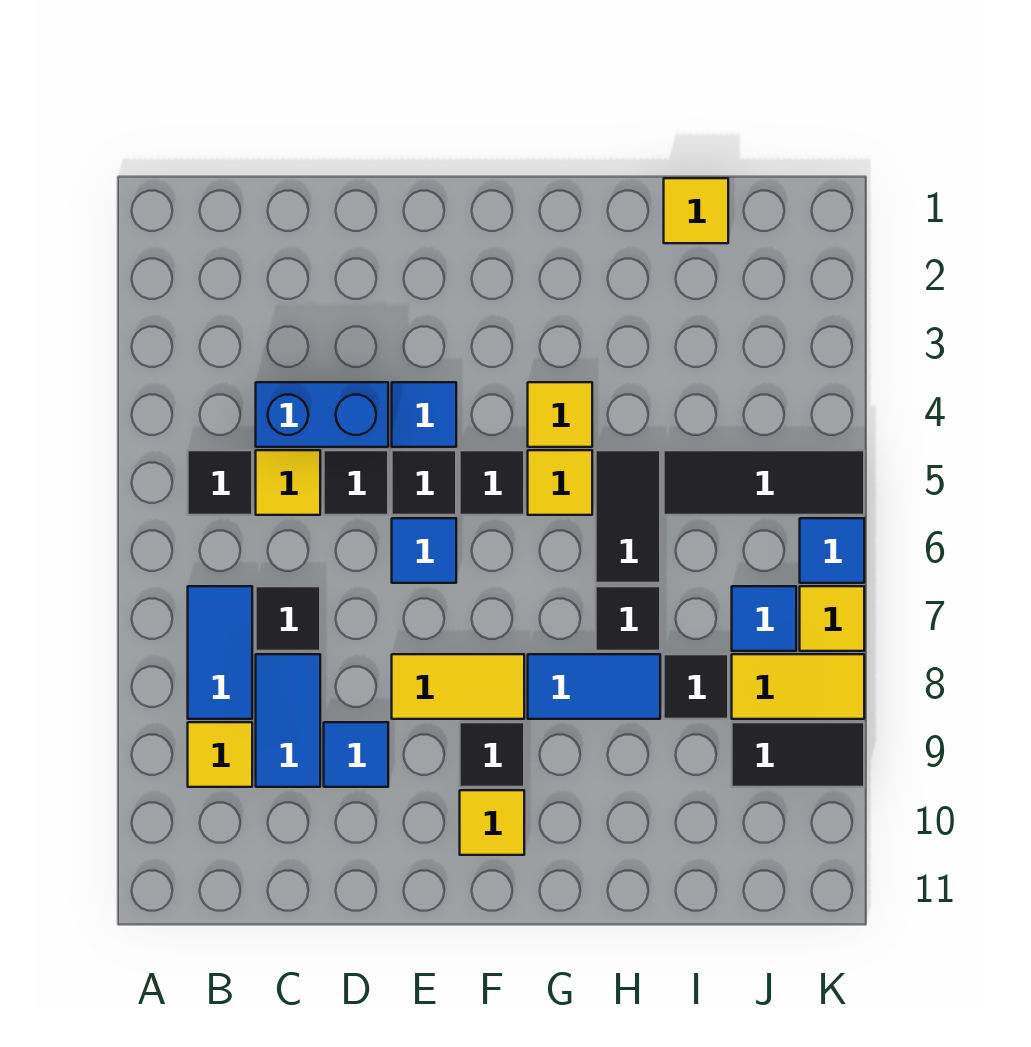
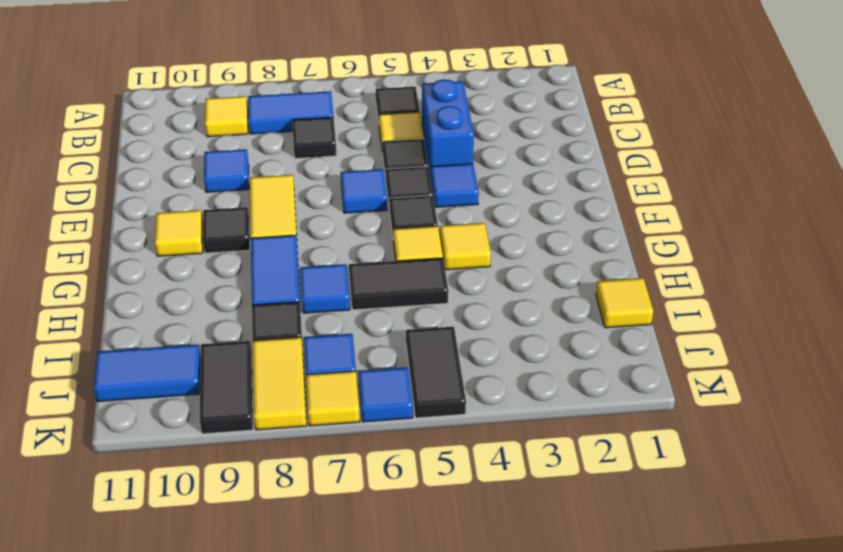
blue tile C8:C9 level 1 -> blue tile J10:J11 level 1
black tile H7 level 1 -> blue tile H7 level 1
black tile I5:K5 level 1 -> black tile J5:K5 level 1

